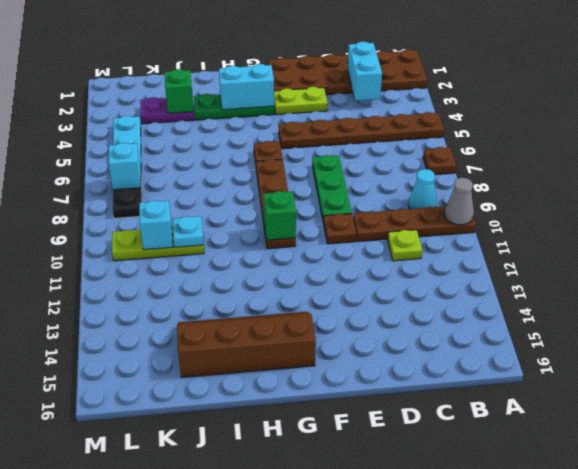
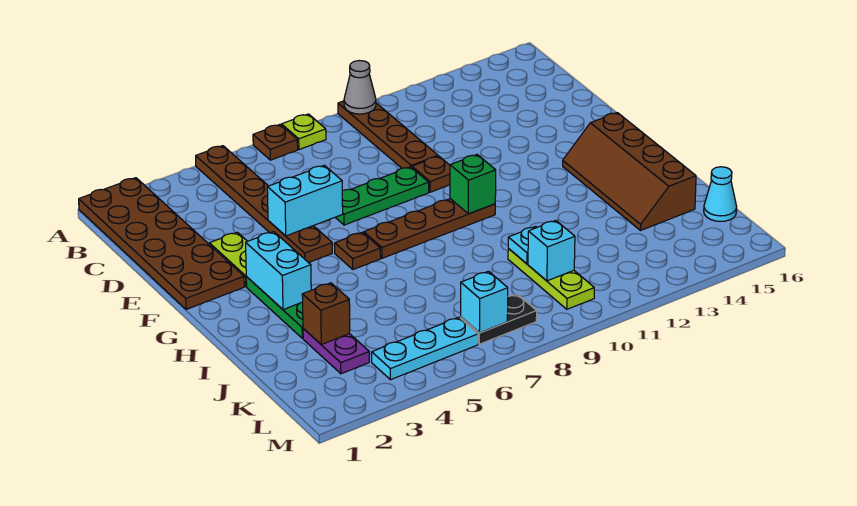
cyan cone B9 level 1 -> cyan cone K16 level 1
cyan brick C2:C3 level 2 -> cyan brick E5:E6 level 2
lime plate C11 level 1 -> lime plate A8 level 1
green brick J3 level 2 -> brown brick J3 level 2

